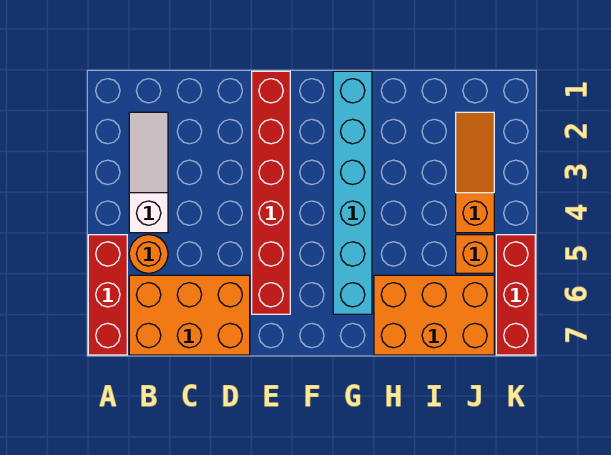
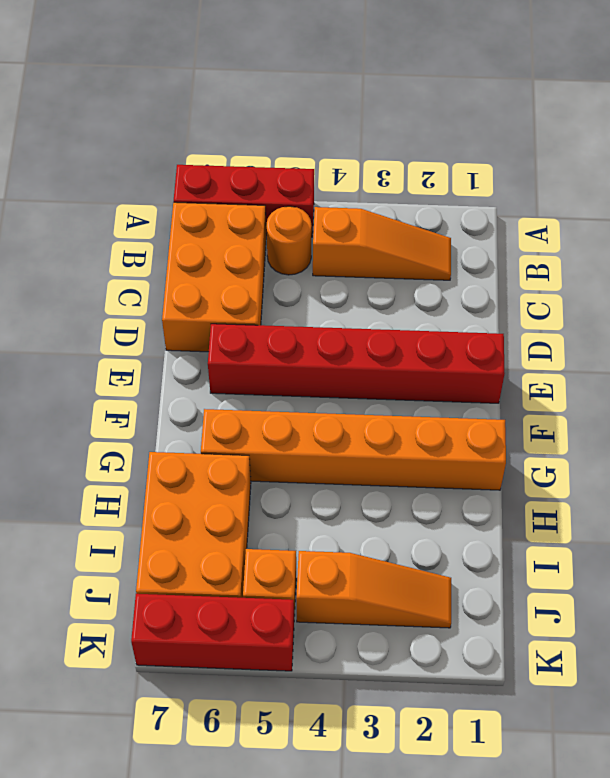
white slope B2:B4 level 1 top 4 -> orange slope B2:B4 level 1 top 4
cyan brick G1:G6 level 1 -> orange brick G1:G6 level 1

